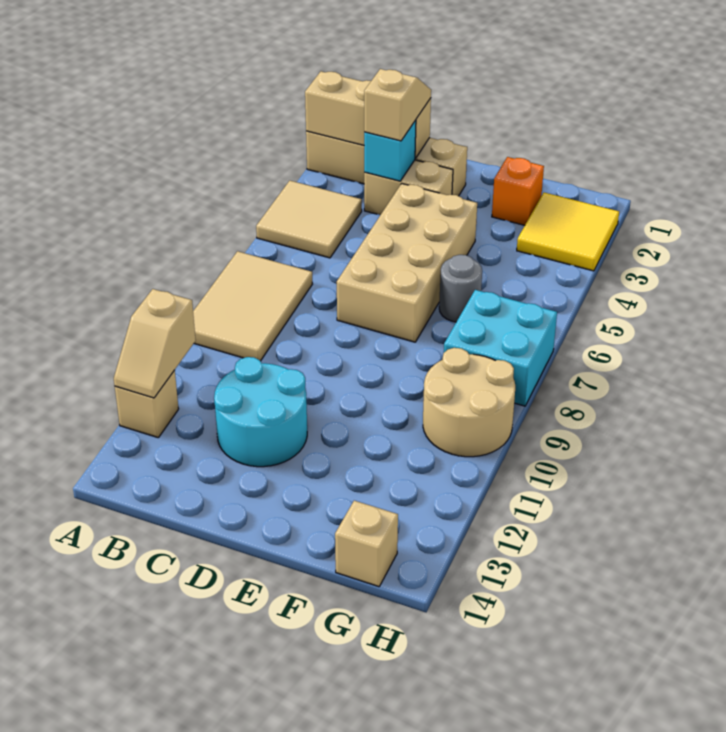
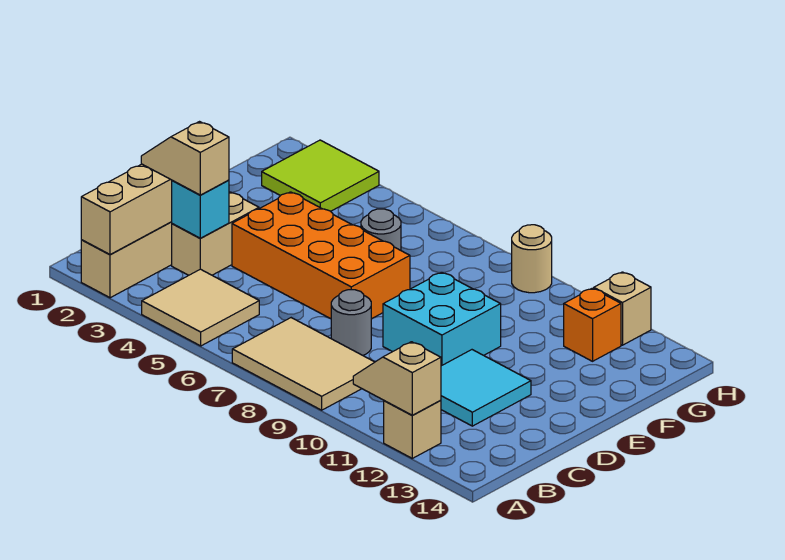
tan slope A11:A12 level 2 top 11 -> tan slope A11:A12 level 2 top 12
none -> grey round brick C8 level 1
cyan round brick C11:D12 level 1 -> cyan tile C11:D12 level 1
tan brick D4:E7 level 1 -> orange brick D4:E7 level 1
orange brick F2 level 1 -> orange brick G12 level 1
yellow tile G2:H3 level 1 -> lime tile G2:H3 level 1
cyan brick G7:H8 level 1 -> cyan brick D9:E10 level 1
tan round brick G9:H10 level 1 -> tan round brick H9 level 1
tan brick G14 level 1 -> tan brick H12 level 1

